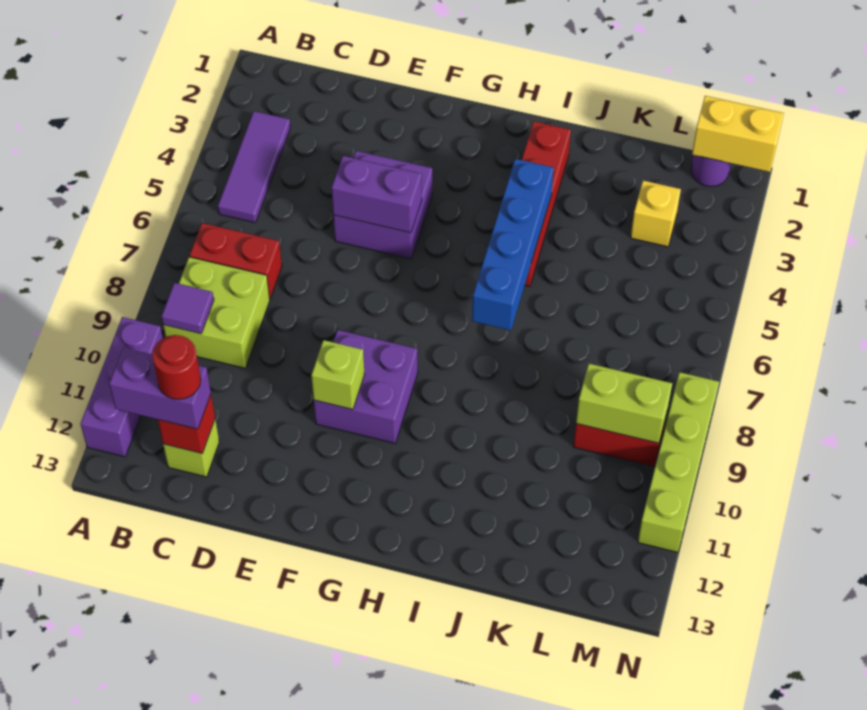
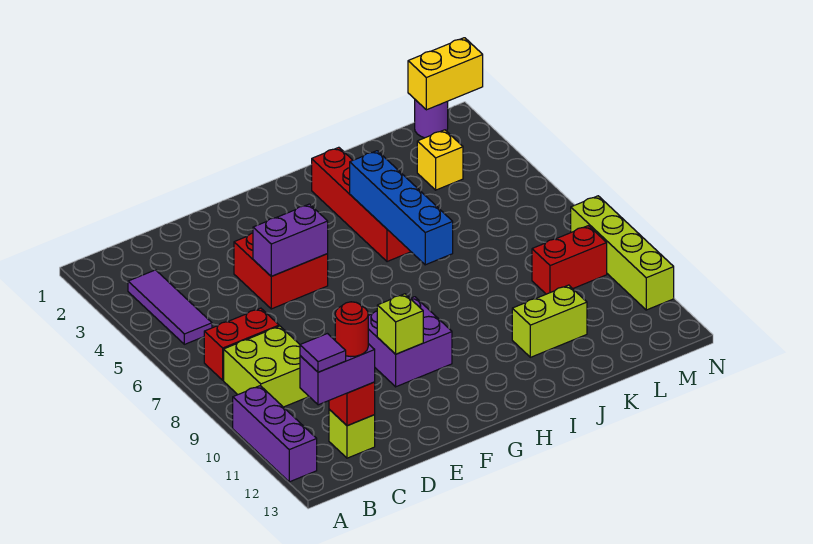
purple tile B9 level 2 -> purple tile B12 level 4
purple brick E4:F5 level 1 -> red brick E4:F5 level 1
lime brick L9:M9 level 2 -> lime brick J11:K11 level 1

